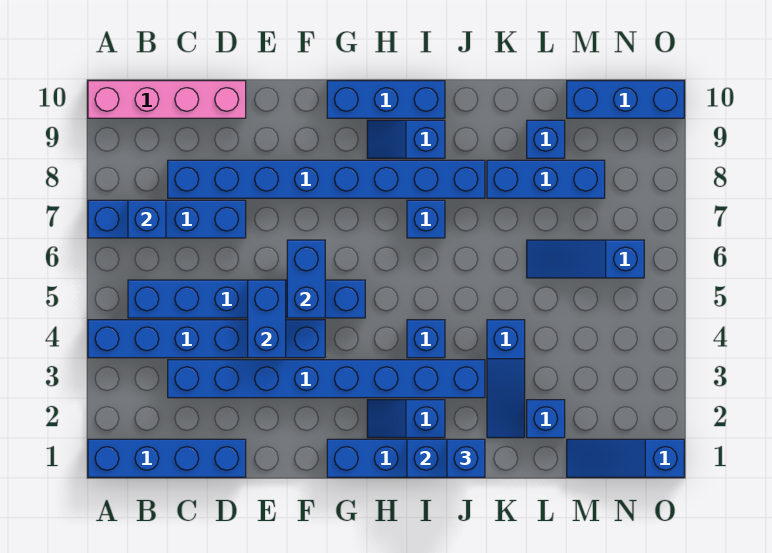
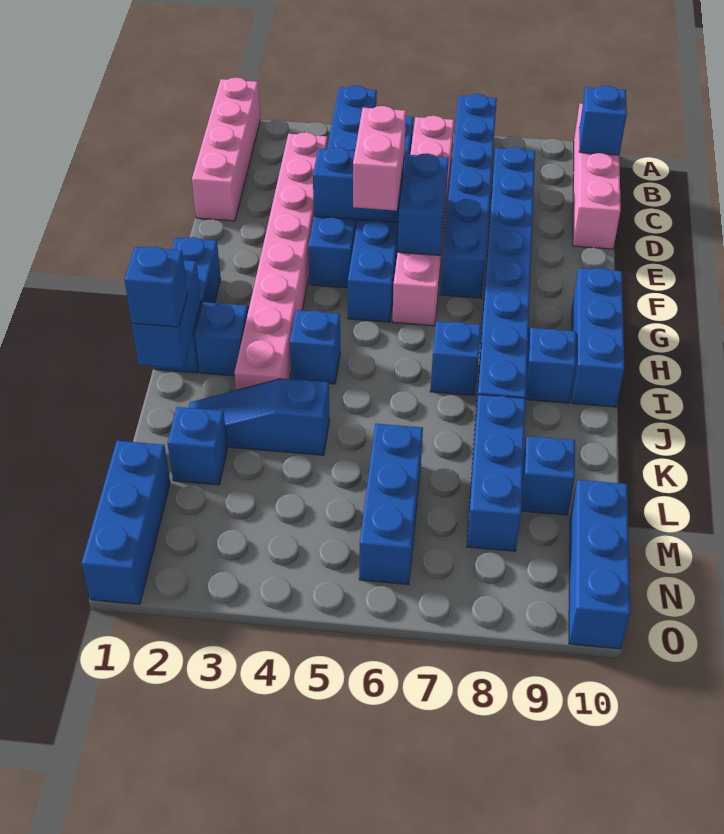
blue brick A1:D1 level 1 -> pink brick A1:D1 level 1
blue brick A7:D7 level 1 -> blue brick A7:F7 level 1
none -> pink brick B6:G6 level 1
blue brick B7 level 2 -> blue brick B10 level 2
blue brick C3:J3 level 1 -> pink brick C3:J3 level 1
none -> pink brick E5:F5 level 3
blue brick F5:F6 level 2 -> blue brick E6:F6 level 2
blue slope L6:N6 level 1 top N -> blue brick L6:N6 level 1
blue slope M1:O1 level 1 top O -> blue brick M1:O1 level 1

